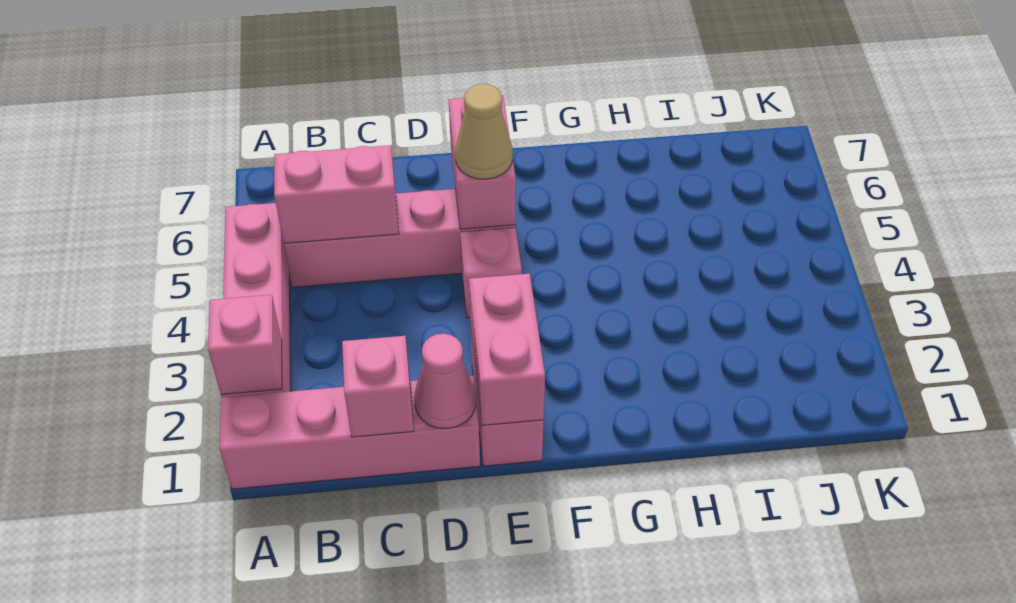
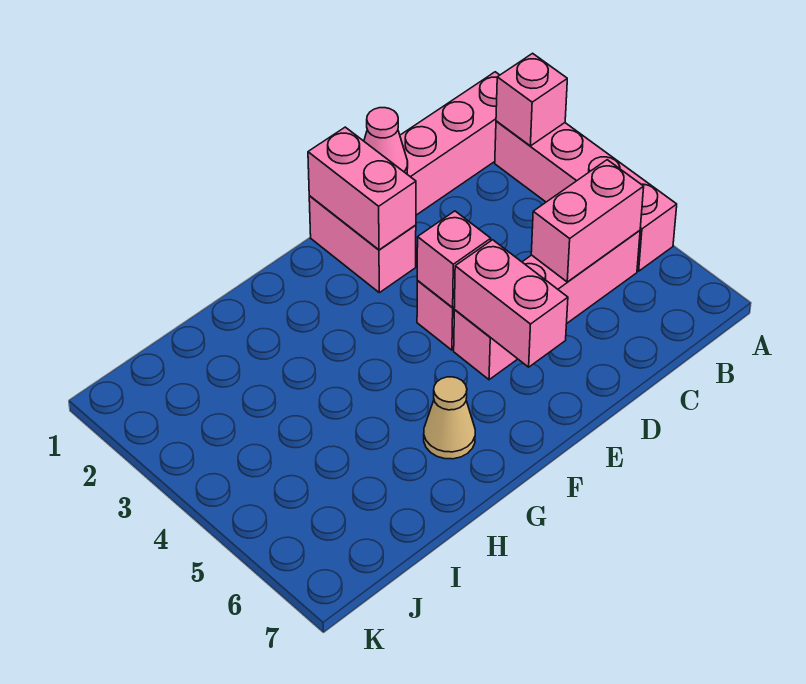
pink brick C1 level 2 -> pink brick E4 level 2
tan cone E5 level 3 -> tan cone G6 level 1

